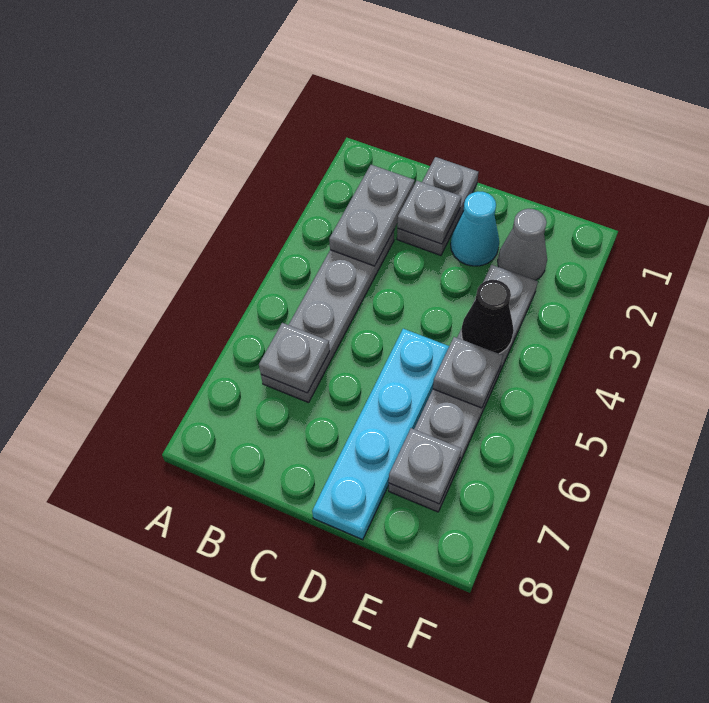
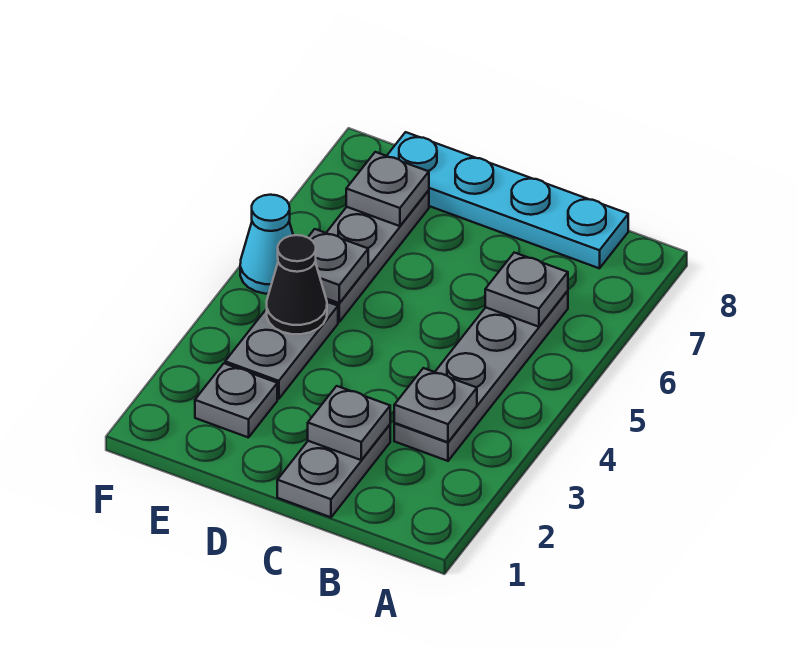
grey plate B2:B3 level 2 -> grey plate B3 level 2
cyan cone D2 level 1 -> cyan cone F5 level 1
cyan plate D5:D8 level 1 -> cyan plate B8:E8 level 1
grey cone E2 level 1 -> grey plate E2 level 1

